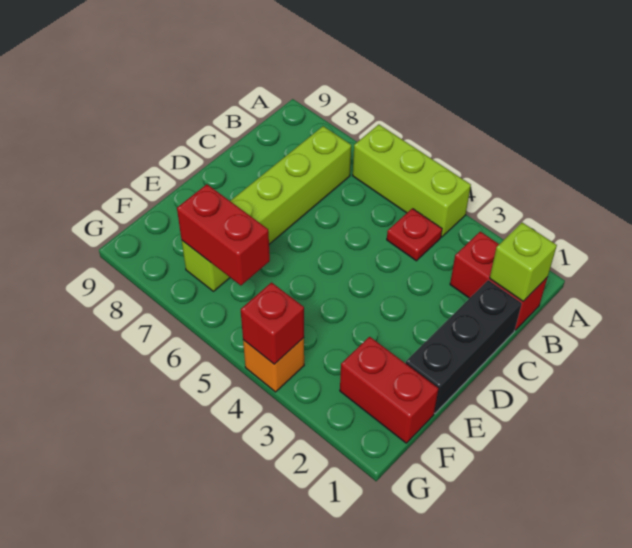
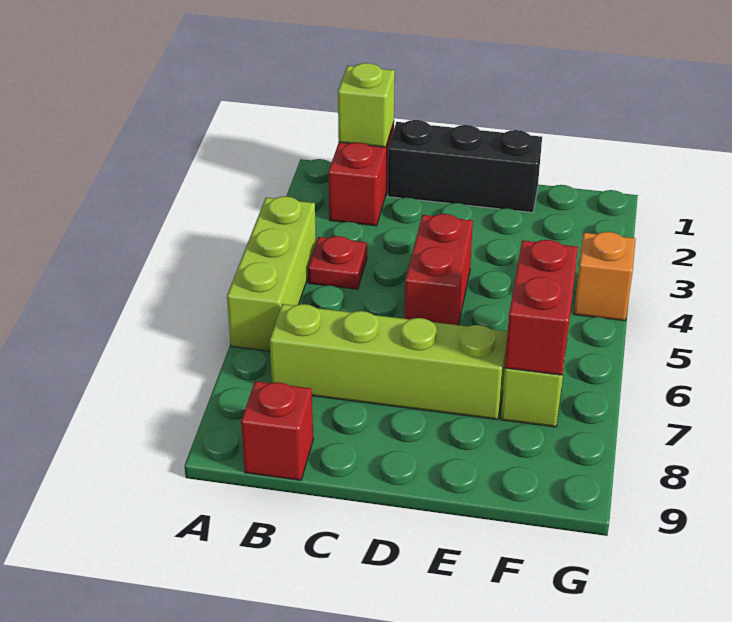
red brick F1:F2 level 1 -> red brick D4:D5 level 1
red brick G4 level 2 -> red brick B9 level 1

